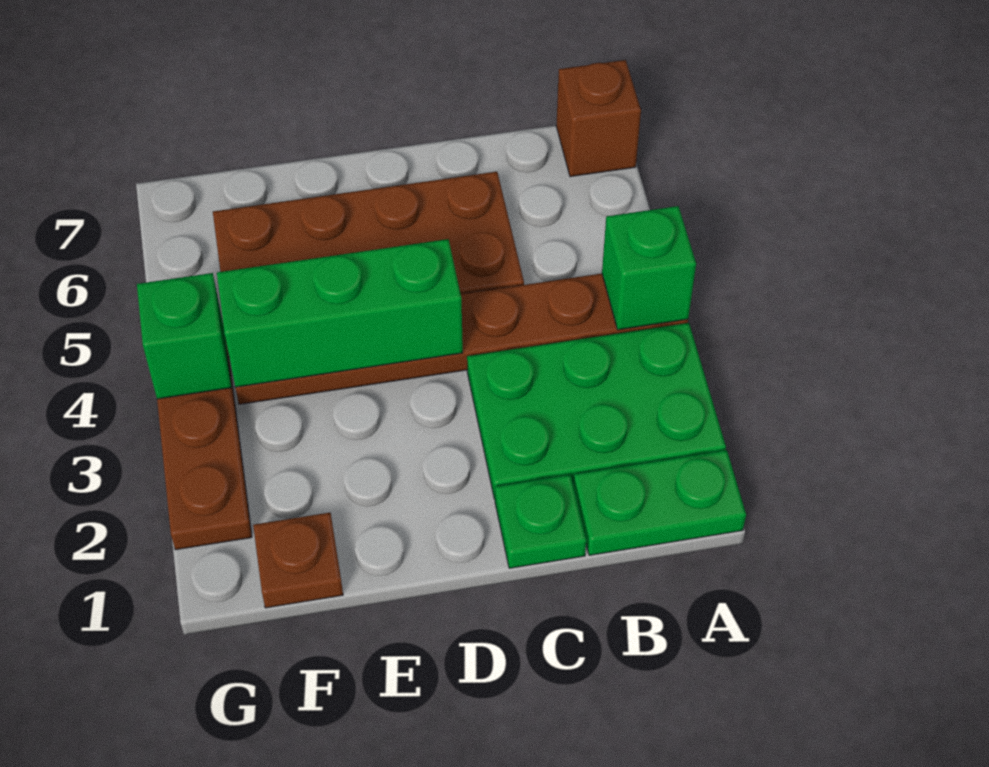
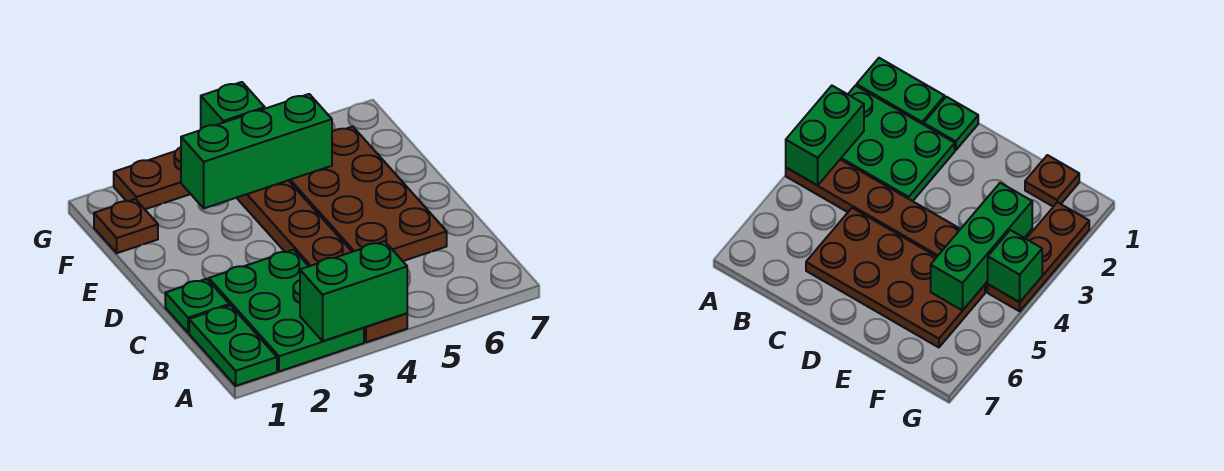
green brick A4 level 2 -> green brick A3:A4 level 2
brown brick A7 level 1 -> none
green brick D4:F4 level 2 -> green brick F3:F5 level 2

